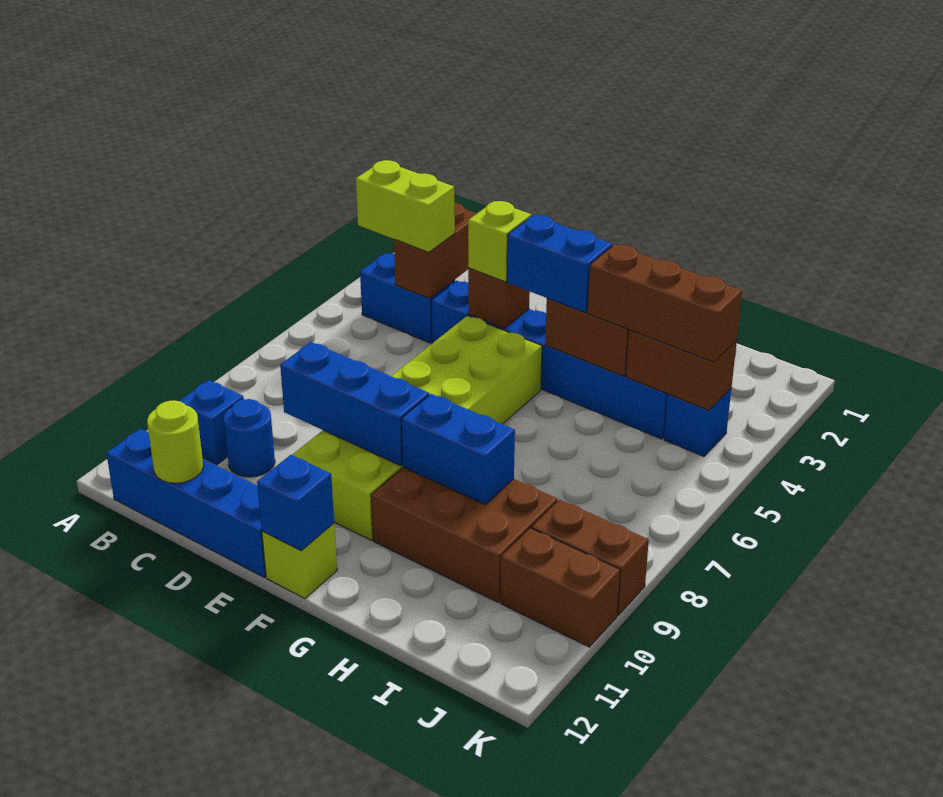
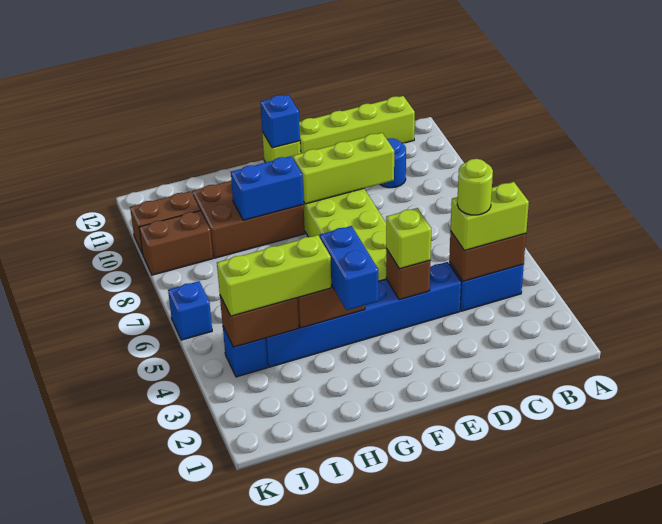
blue brick B10 level 1 -> blue brick K6 level 1
blue brick B12:E12 level 1 -> lime brick B12:E12 level 1
brown brick C3:C4 level 2 -> brown brick B4:C4 level 2
lime round brick C12 level 2 -> lime round brick C4 level 4
blue brick D9:F9 level 2 -> lime brick D9:F9 level 2
blue brick F4:G4 level 3 -> blue brick G3:G4 level 3
brown brick H4:J4 level 3 -> lime brick H4:J4 level 3

